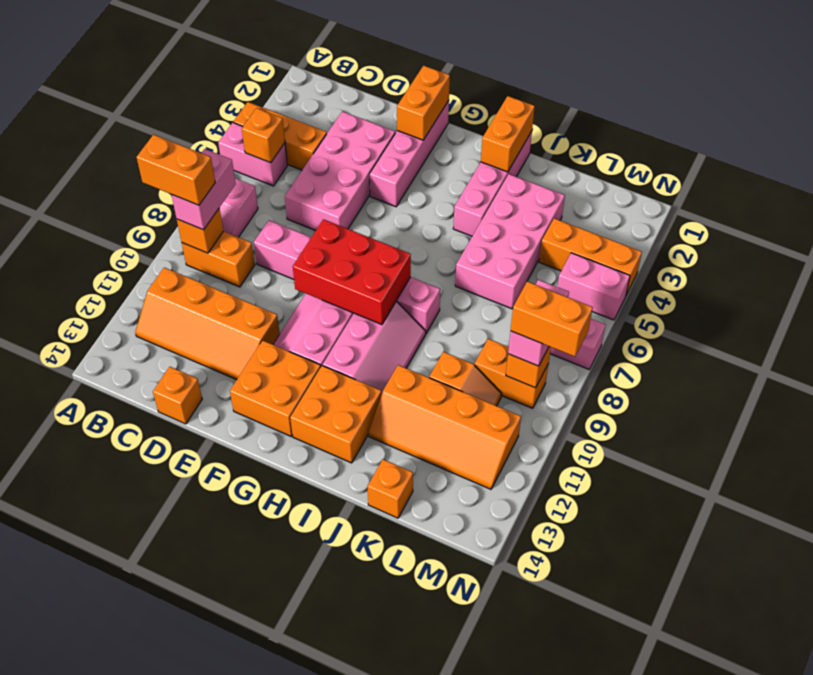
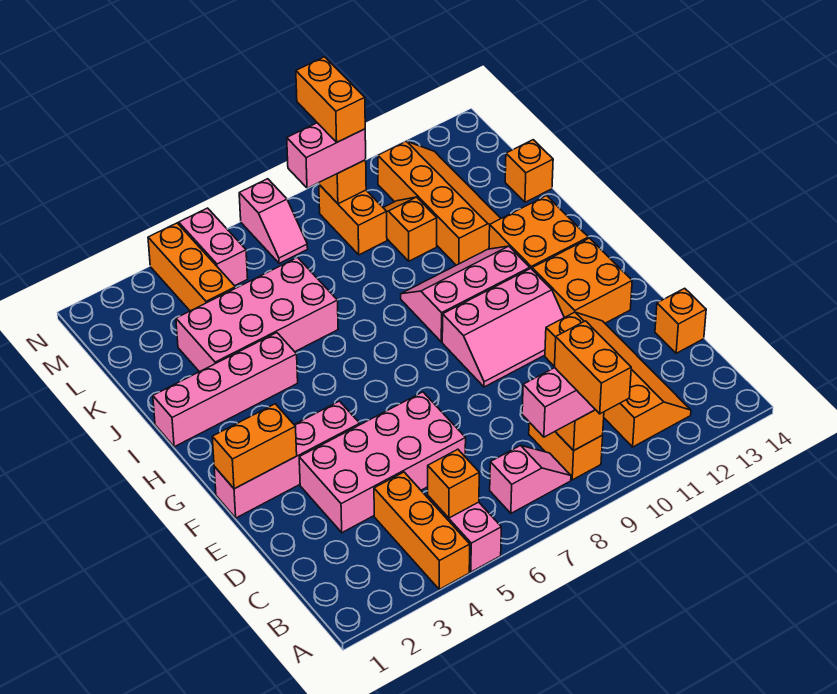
pink brick D8:I8 level 1 -> none
red brick F8:H9 level 2 -> none
orange brick I1:I2 level 2 -> none

